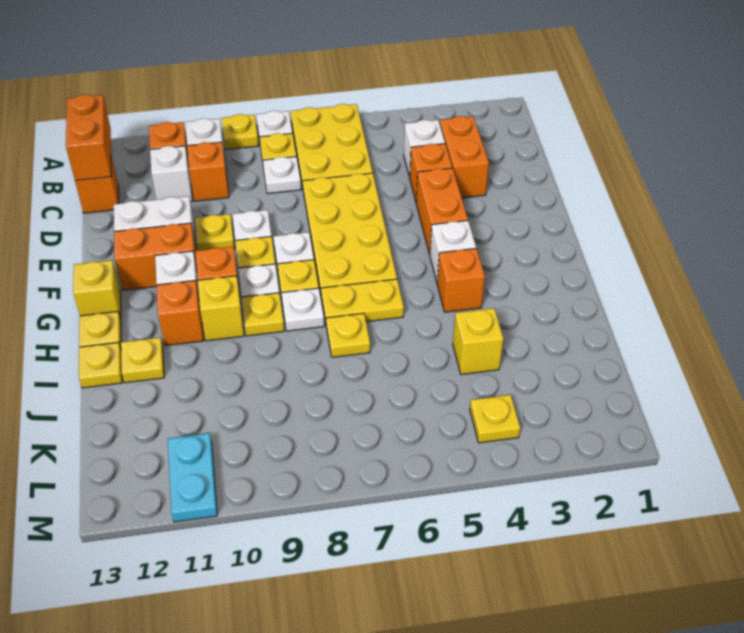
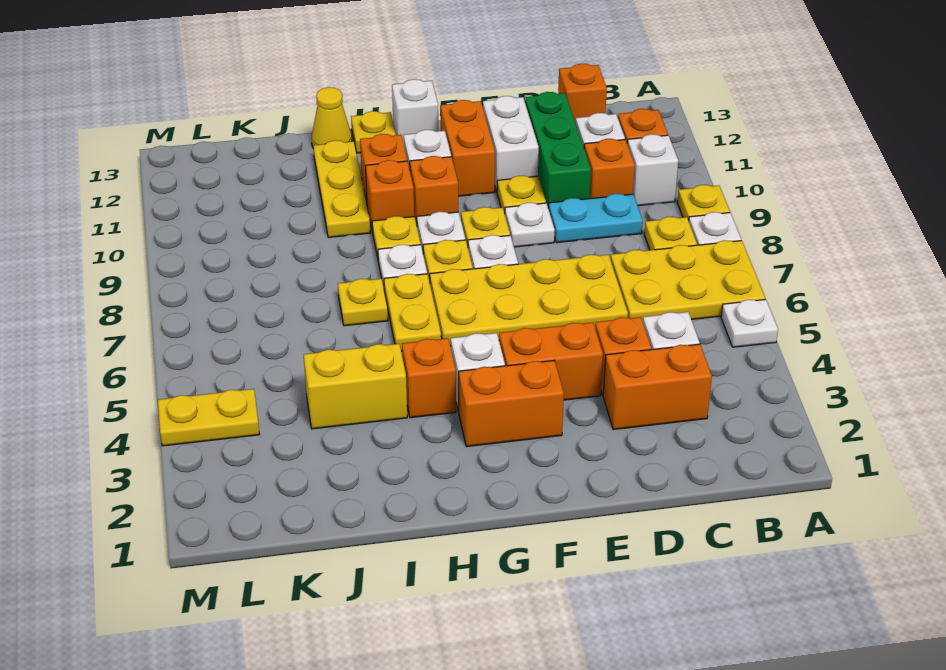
orange brick B13:C13 level 2 -> orange brick F3:G3 level 1
white plate C8 level 1 -> white plate A5 level 1
none -> green brick D10:D12 level 1
yellow brick G13 level 1 -> white brick G13 level 1
yellow brick H10 level 1 -> orange brick H10 level 1
yellow plate I12 level 1 -> yellow plate I10:I12 level 1
yellow plate I13 level 1 -> yellow cone I13 level 1
yellow brick J4 level 1 -> yellow brick I4:J4 level 1
yellow plate L4 level 1 -> yellow plate L4:M4 level 1
cyan plate L11:M11 level 1 -> cyan plate C9:D9 level 1

